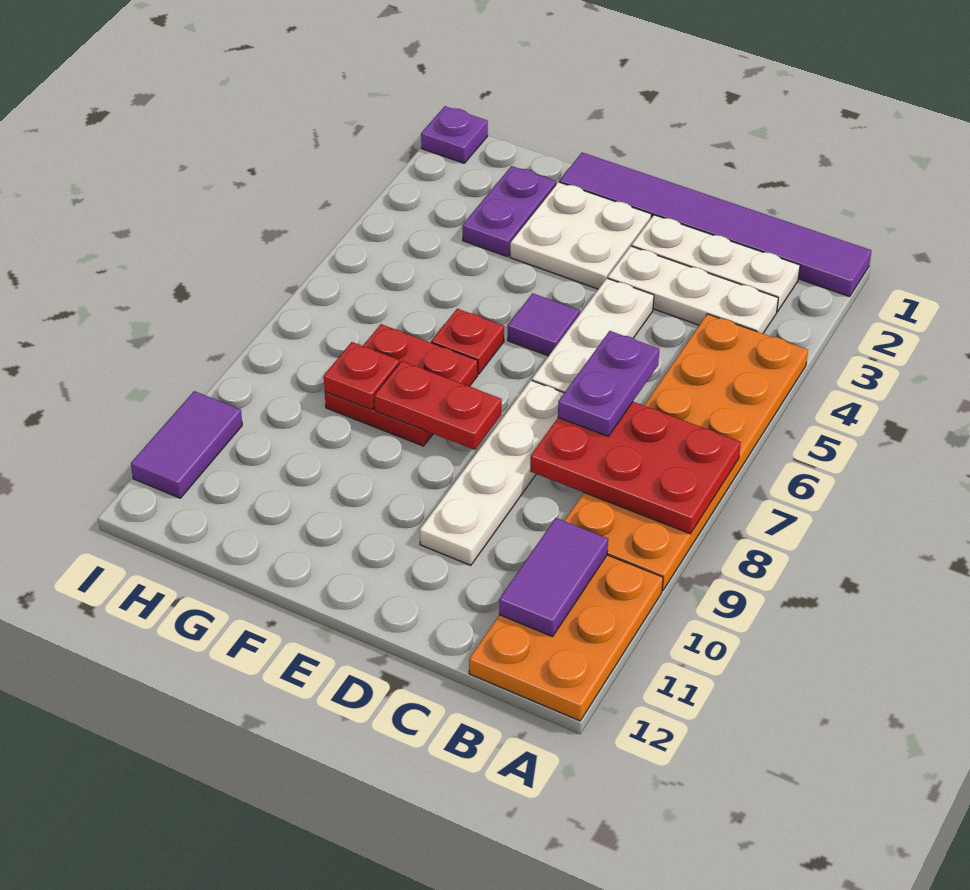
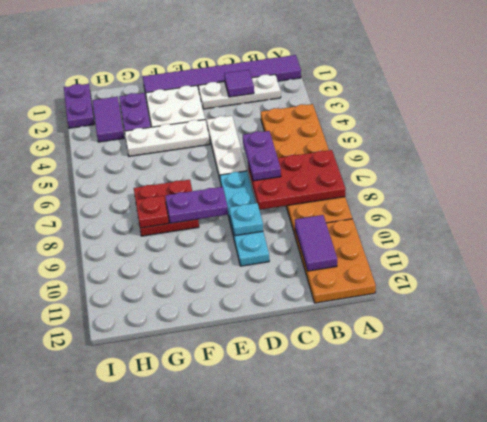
white plate B3:D3 level 1 -> white plate E4:G4 level 1
white plate D7:D10 level 1 -> cyan plate D7:D10 level 1
none -> cyan plate D9 level 2
purple tile E5 level 1 -> purple tile C2 level 2
red plate E8:F8 level 2 -> purple plate E8:F8 level 2
red plate F6 level 1 -> none
purple plate I1 level 1 -> purple plate I1:I2 level 1
purple tile I10:I11 level 1 -> purple tile H2:H3 level 1

